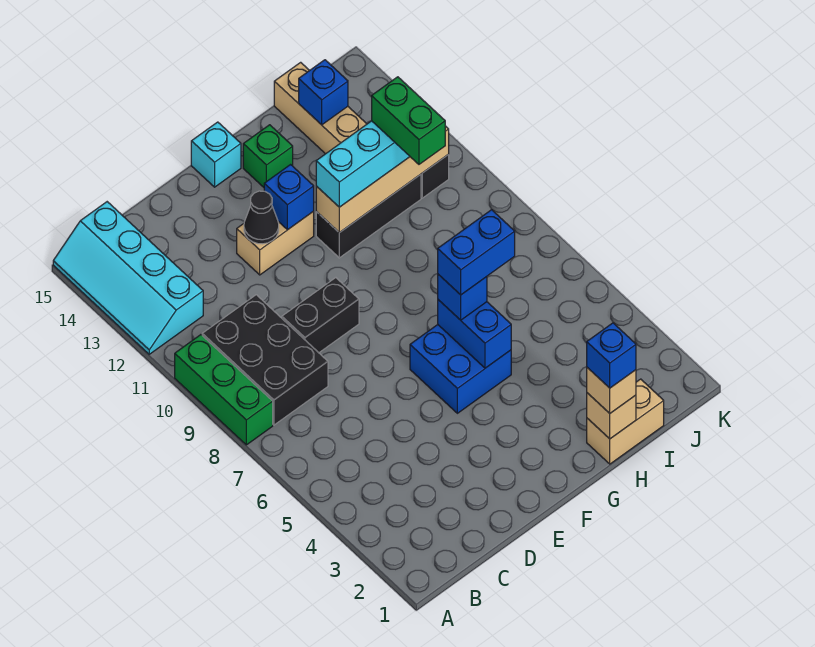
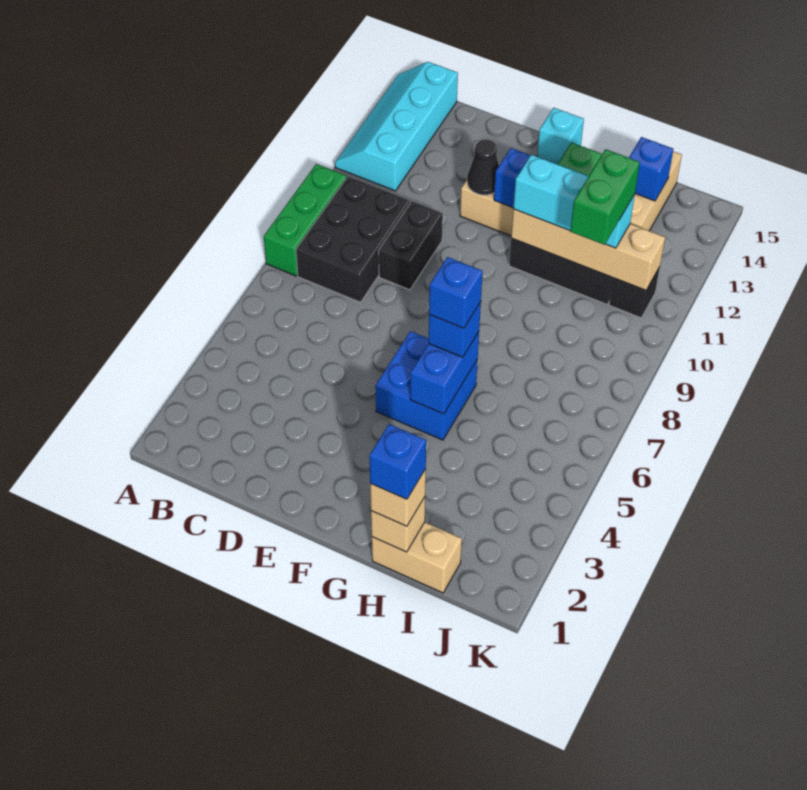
black brick D9:E9 level 1 -> black brick D9:D10 level 1
blue brick G6:H6 level 4 -> blue brick G6 level 4

